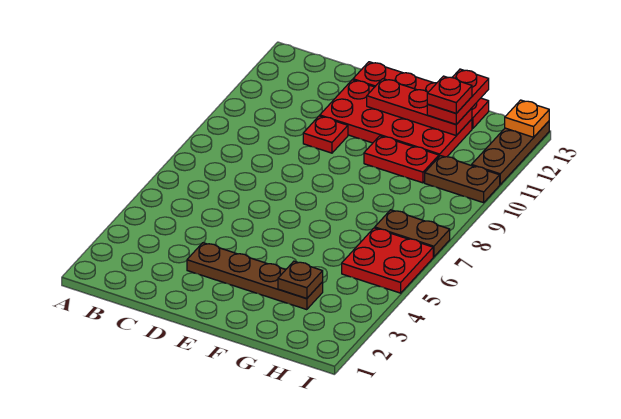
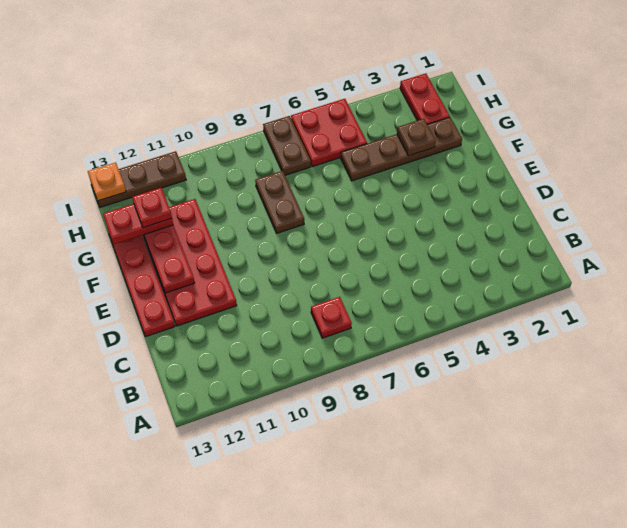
brown plate D3:G3 level 1 -> brown plate G2:G5 level 1
red plate D10 level 1 -> red plate B8 level 1
red plate F10:G10 level 1 -> red plate H2:I2 level 1
brown plate H10:I10 level 1 -> brown plate F8:G8 level 1

